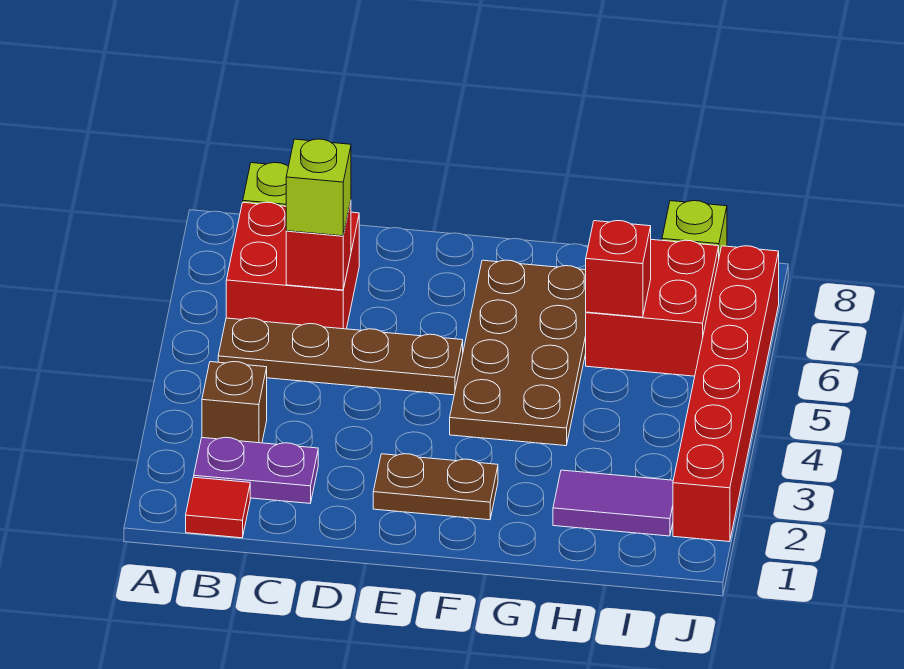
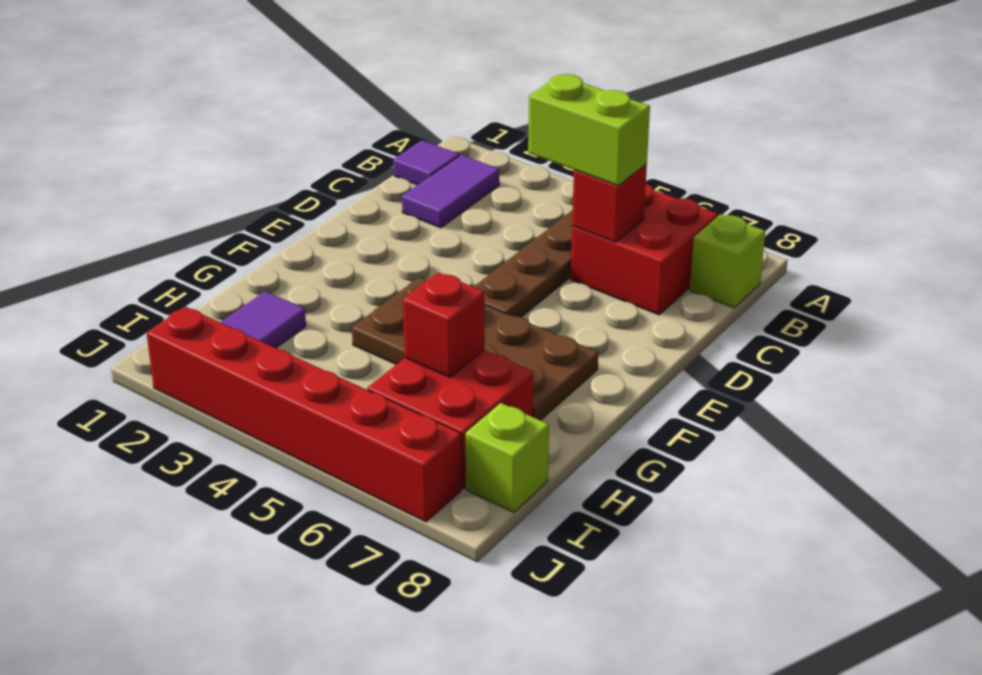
red tile B1 level 1 -> purple tile B1 level 1
purple plate B2:C2 level 1 -> purple tile B2:C2 level 1
brown brick B3 level 1 -> none
lime brick C6 level 3 -> lime brick C5:C6 level 3
brown plate E2:F2 level 1 -> none

